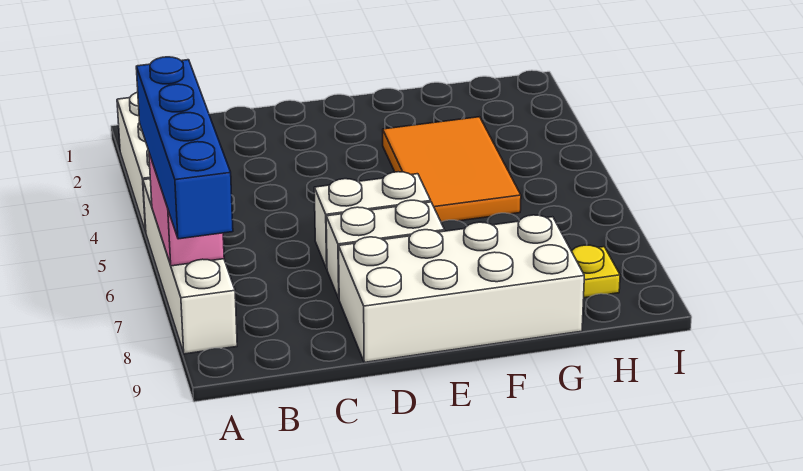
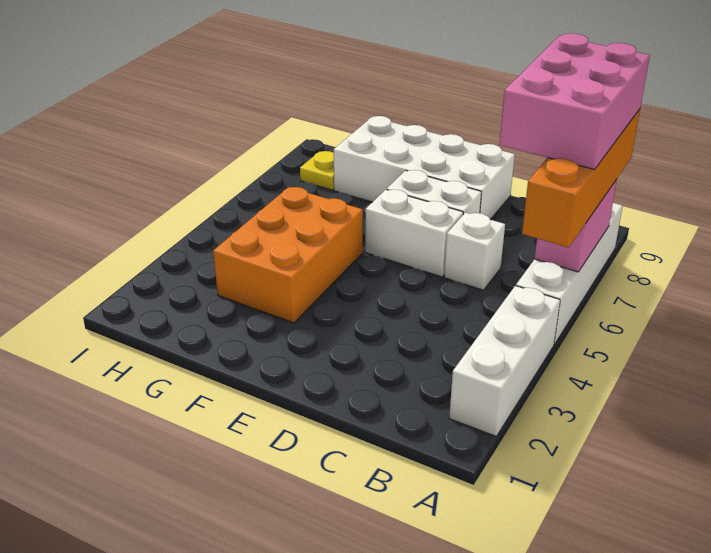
blue brick A5:A8 level 3 -> orange brick A5:A8 level 3
none -> pink brick A6:B8 level 4
none -> white brick C6 level 1
orange tile F3:G5 level 1 -> orange brick F3:G5 level 1

